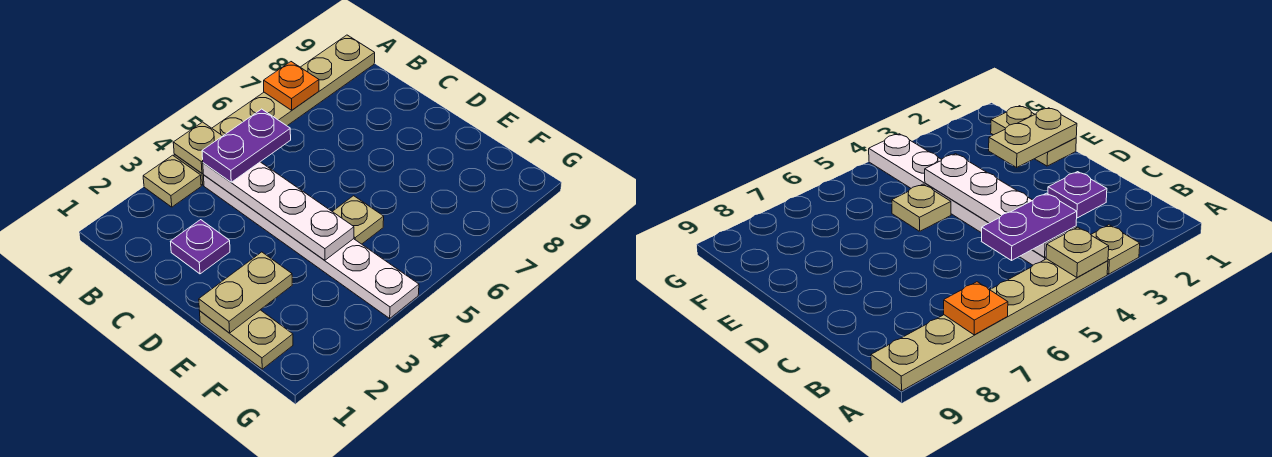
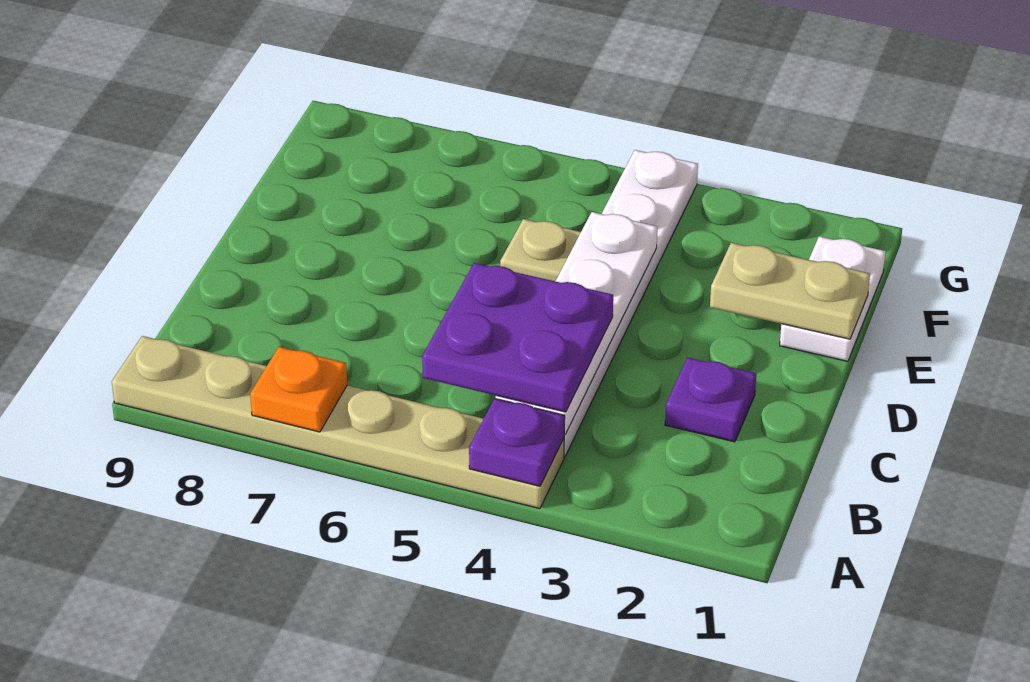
tan plate A3 level 1 -> none
tan plate A4 level 2 -> purple plate A4 level 2
purple plate B4:B5 level 3 -> purple plate B4:C5 level 3
tan plate E1:F1 level 1 -> white plate E1:F1 level 1

